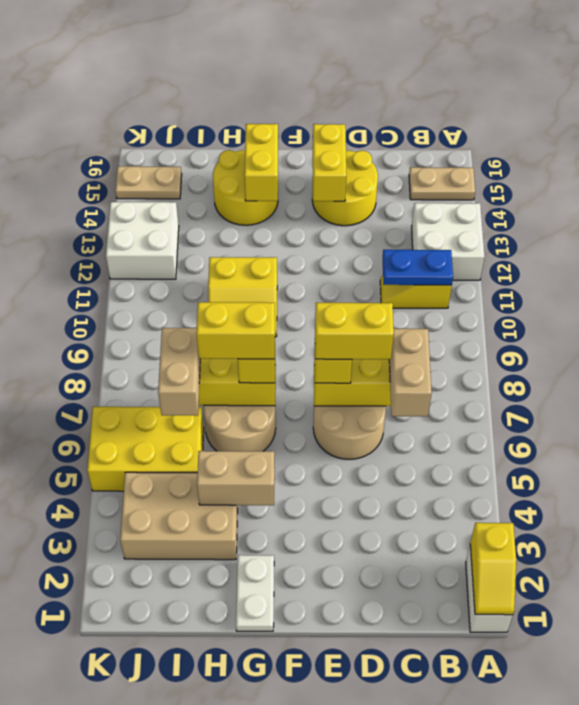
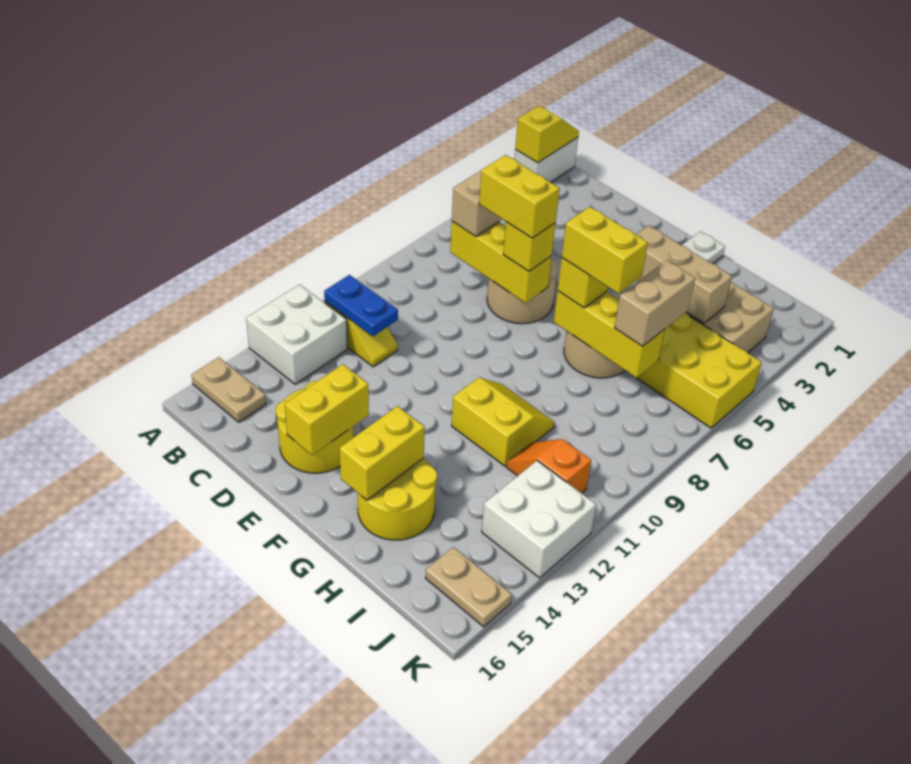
tan brick G4:H4 level 2 -> tan brick G4:I4 level 2
none -> orange slope I11:J11 level 1 top J

